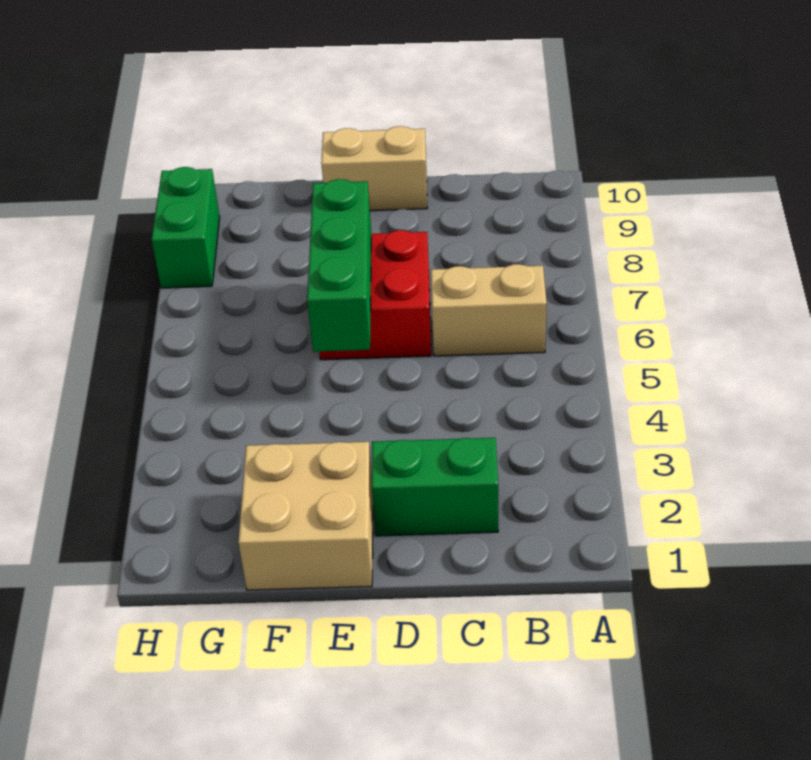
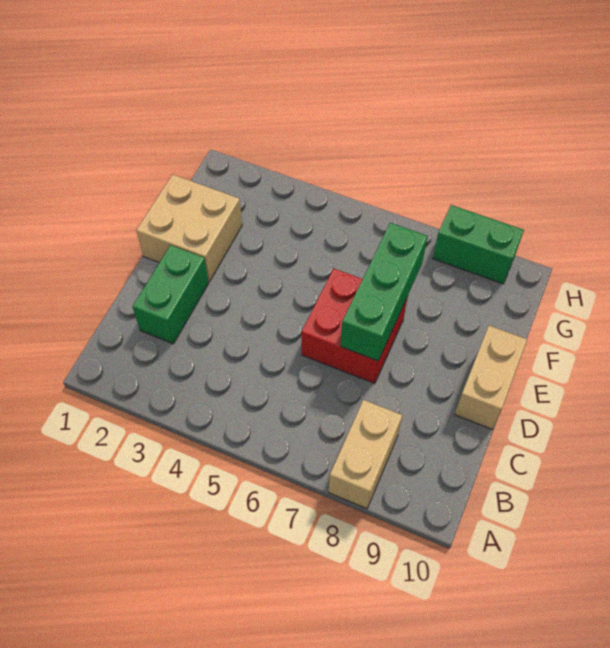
tan brick B6:C6 level 1 -> tan brick A8:B8 level 1
green brick E5:E7 level 2 -> green brick D7:F7 level 2

